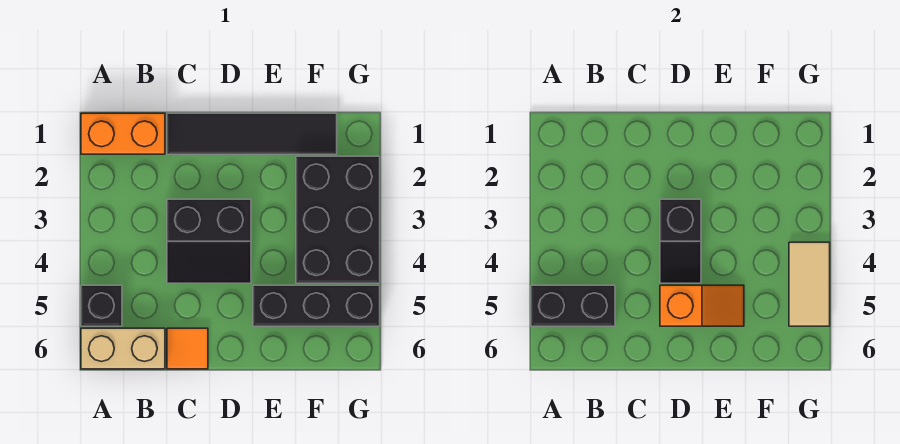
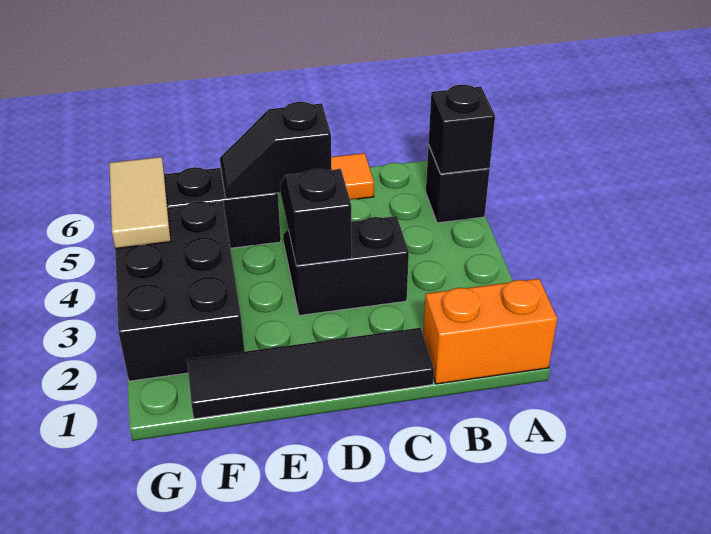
black brick A5:B5 level 2 -> black brick A5 level 2
tan brick A6:B6 level 1 -> none
orange slope D5:E5 level 2 top D -> black slope D5:E5 level 2 top D

